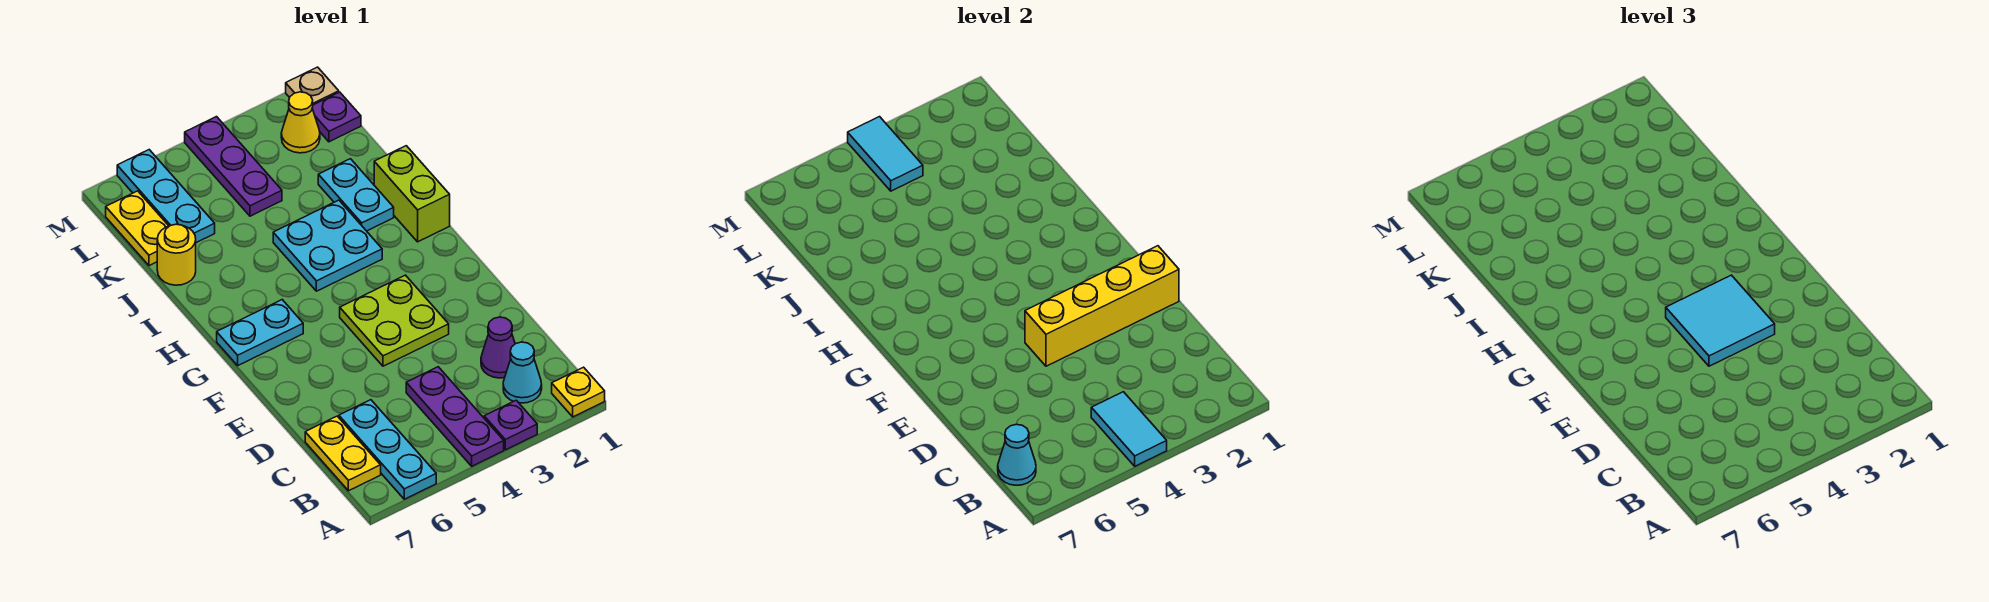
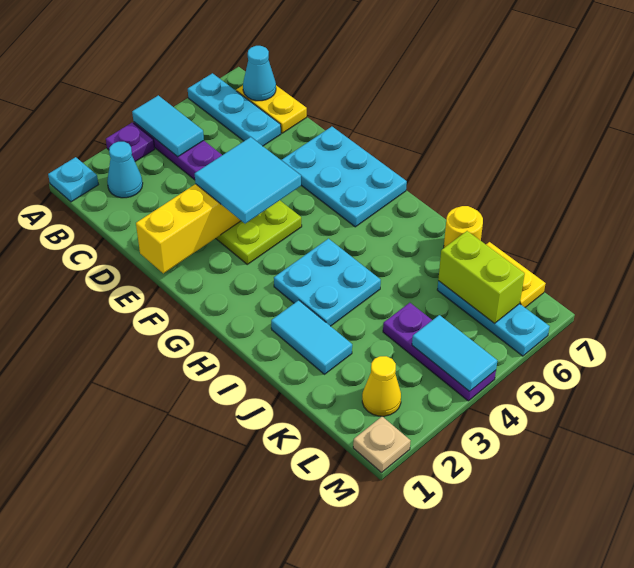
yellow plate A1 level 1 -> cyan plate A1 level 1
purple cone C2 level 1 -> none
cyan plate G6:G7 level 1 -> cyan plate E6:G7 level 1
lime brick H1:I1 level 1 -> lime brick K6:L6 level 2
cyan plate I2:J2 level 1 -> cyan tile I2:J2 level 1
purple plate L1 level 1 -> none

